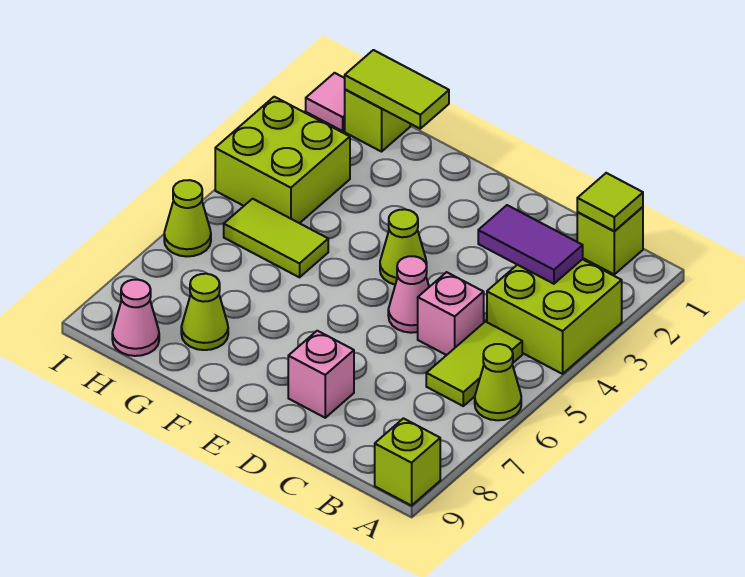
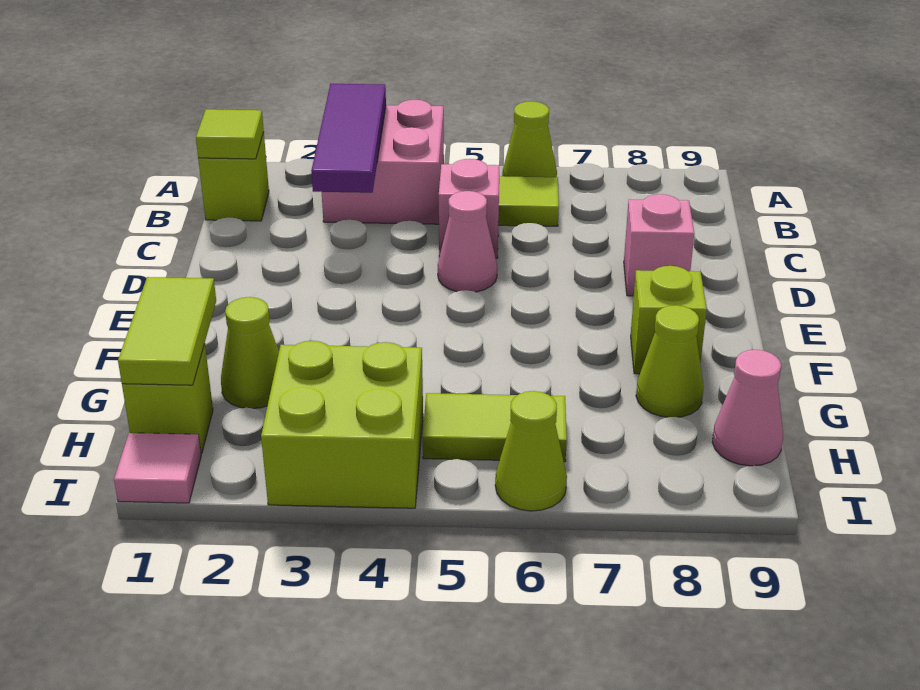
lime brick A3:B4 level 1 -> pink brick A3:B4 level 1
lime brick A9 level 1 -> lime brick F8 level 1
purple tile B3:C3 level 2 -> purple tile A3:C3 level 2
lime cone E4 level 1 -> lime cone G2 level 1
lime tile G5:H5 level 1 -> lime tile H5:H6 level 1

